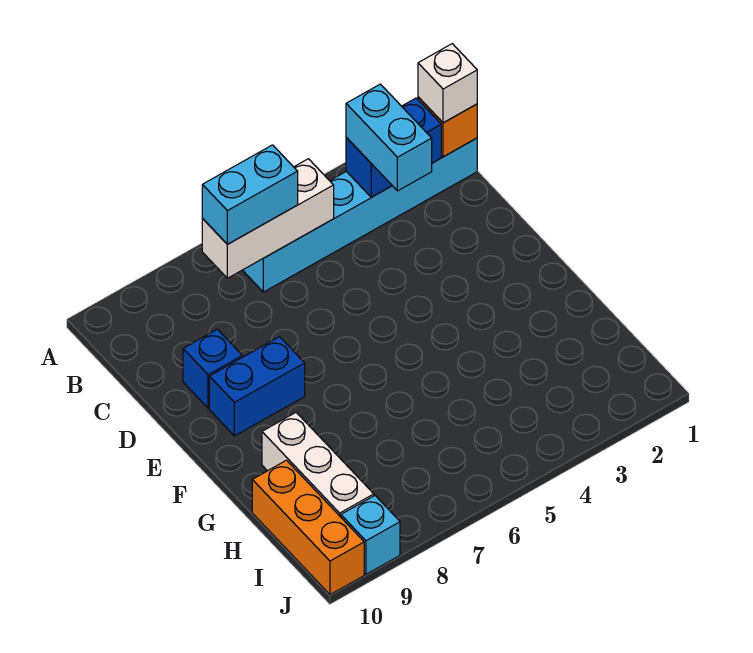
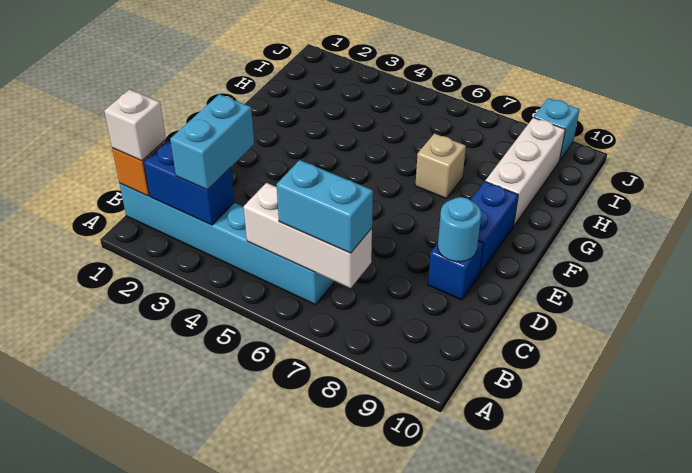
none -> cyan round brick D9 level 2
blue brick E8:E9 level 1 -> blue brick E9:F9 level 1
none -> tan brick G7 level 1
orange brick H10:J10 level 1 -> none

